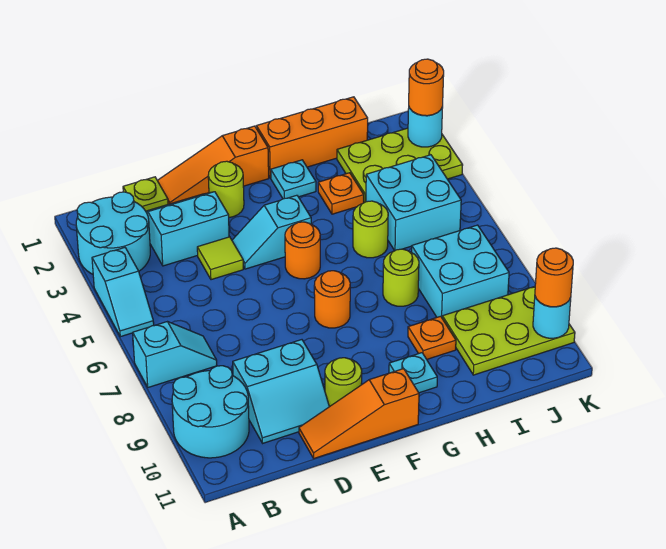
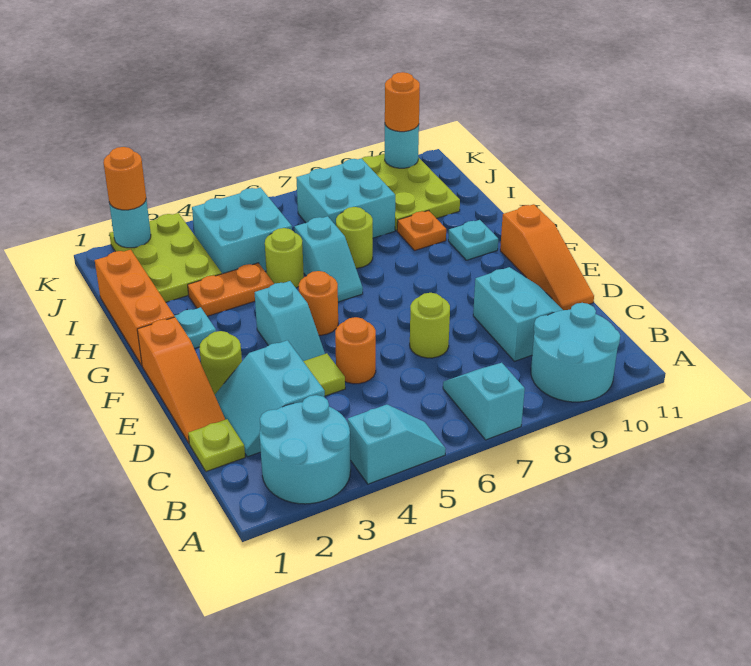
lime round brick E10 level 1 -> lime round brick D7 level 1
orange round brick F7 level 1 -> orange round brick D5 level 1
none -> cyan slope G6:H6 level 1 top H
orange plate H3 level 1 -> orange plate H3:H4 level 1

